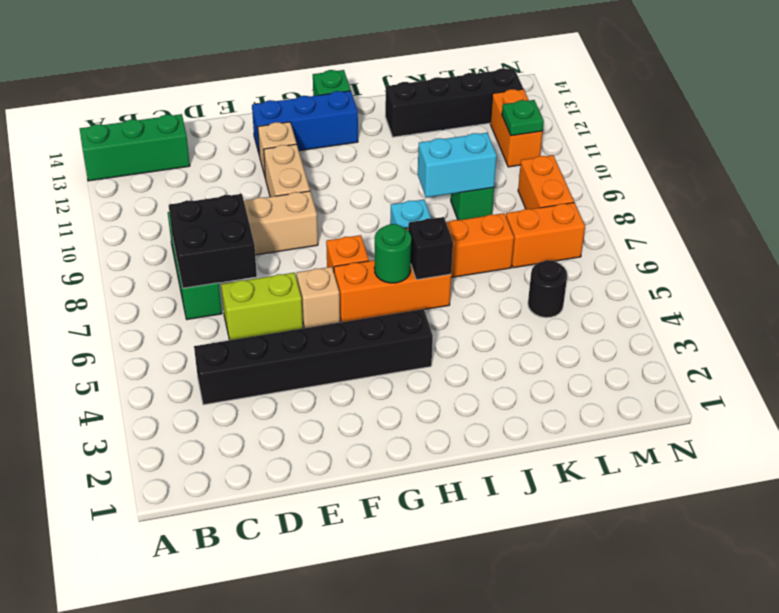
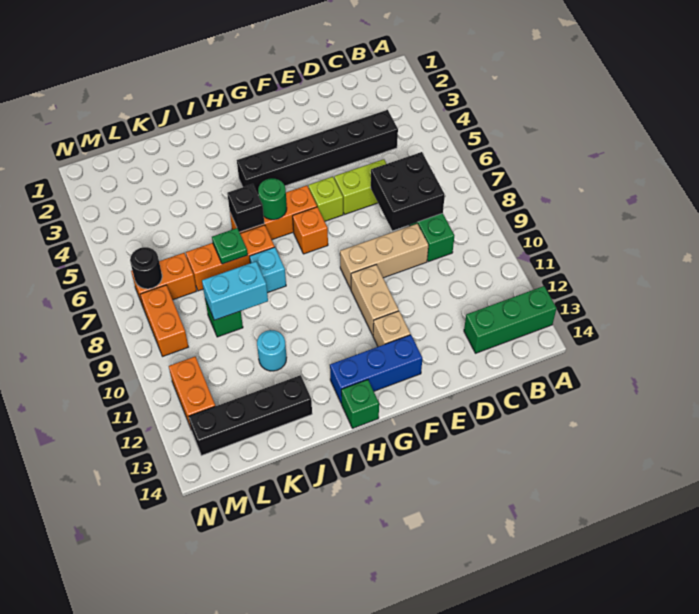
tan brick F6 level 1 -> lime brick F6 level 1
none -> cyan round brick J11 level 1
black round brick L5 level 1 -> black round brick M7 level 2
green plate M11 level 2 -> green plate J7 level 2

